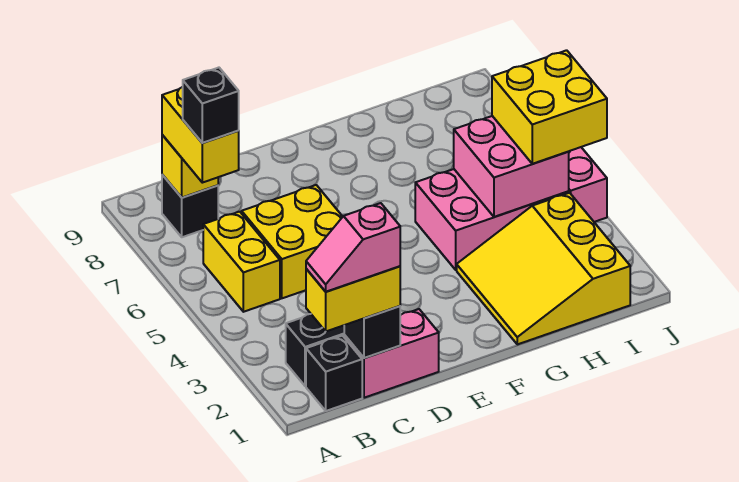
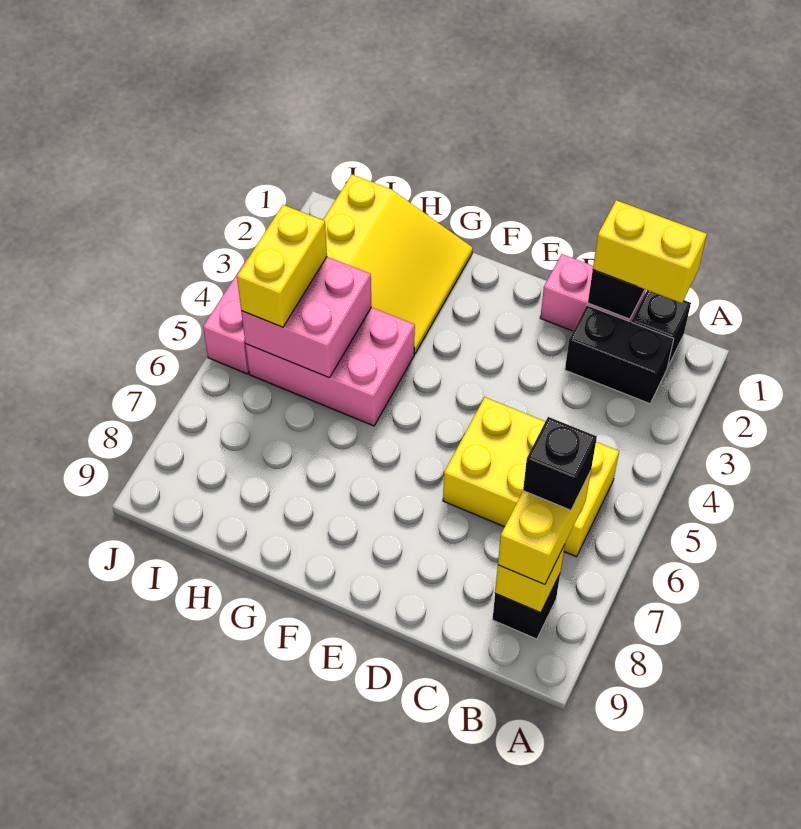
pink slope B1:C1 level 4 top C -> none
yellow brick I4:J5 level 3 -> yellow brick I4:I5 level 3

